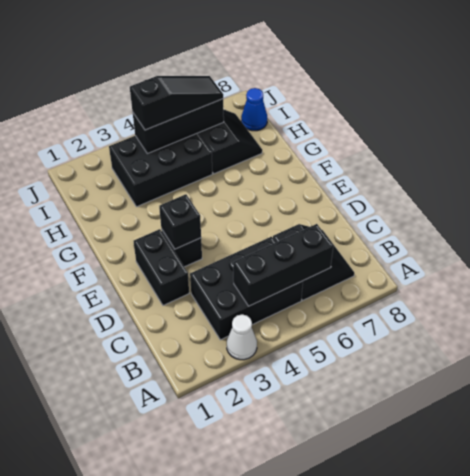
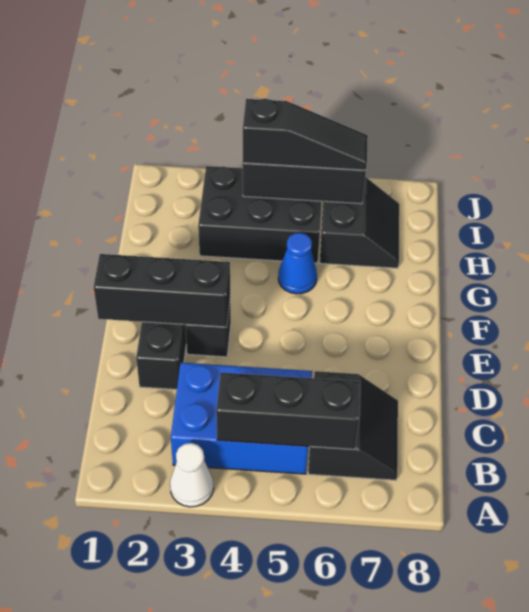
black brick B3:C5 level 1 -> blue brick B3:C5 level 1
black brick E3 level 2 -> black brick E1:E3 level 2
blue cone I8 level 1 -> blue cone G5 level 1

